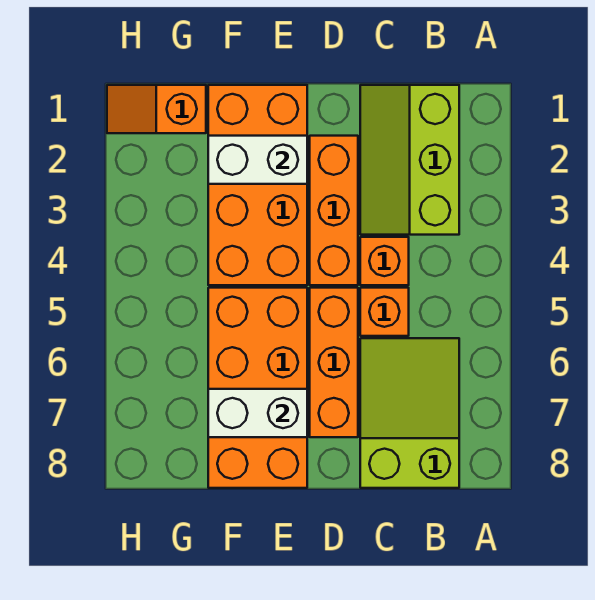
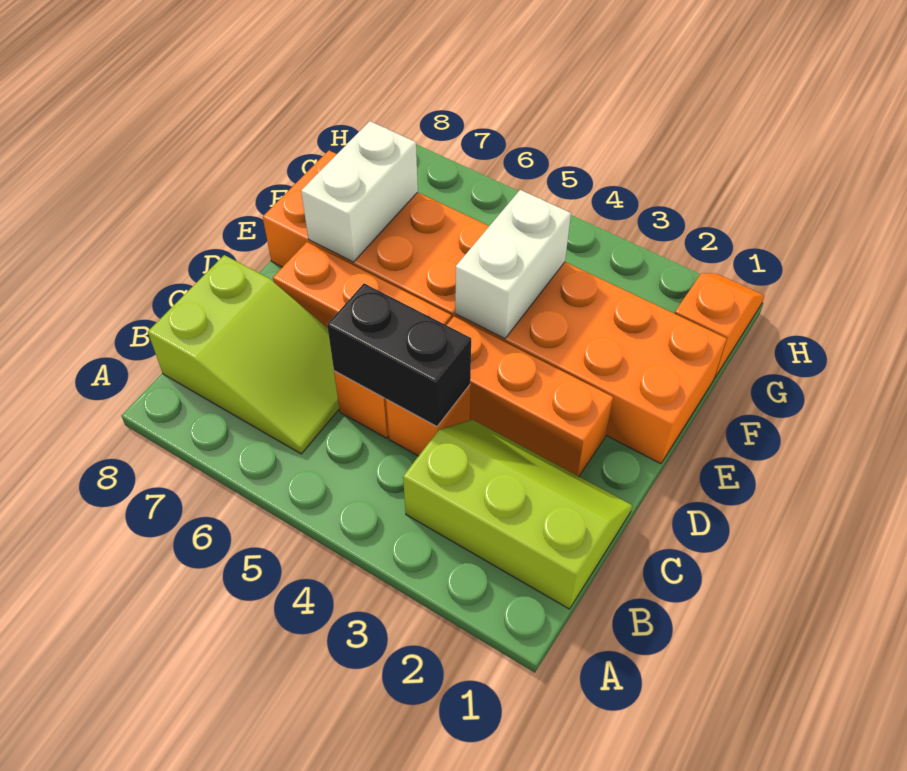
none -> black brick C4:C5 level 2
white brick E2:F2 level 2 -> white brick E4:F4 level 2

